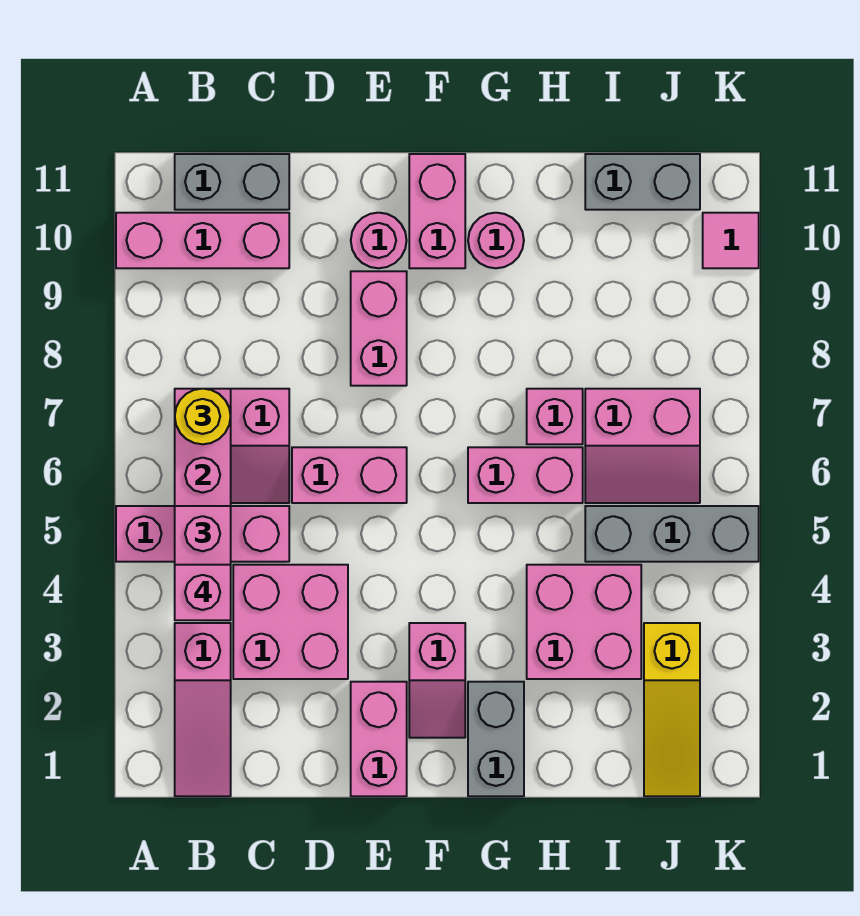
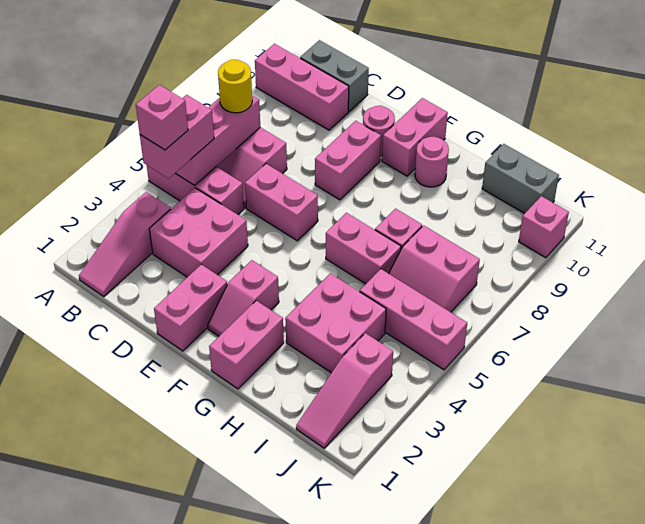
grey brick G1:G2 level 1 -> pink brick G1:G2 level 1
grey brick I5:K5 level 1 -> pink brick I5:K5 level 1
yellow slope J1:J3 level 1 top 3 -> pink slope J1:J3 level 1 top 3
pink tile K10 level 1 -> pink brick K10 level 1

